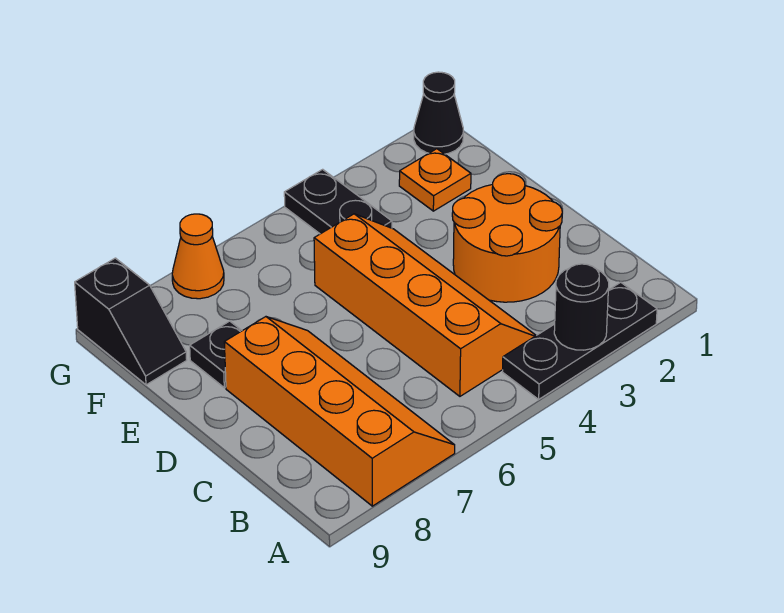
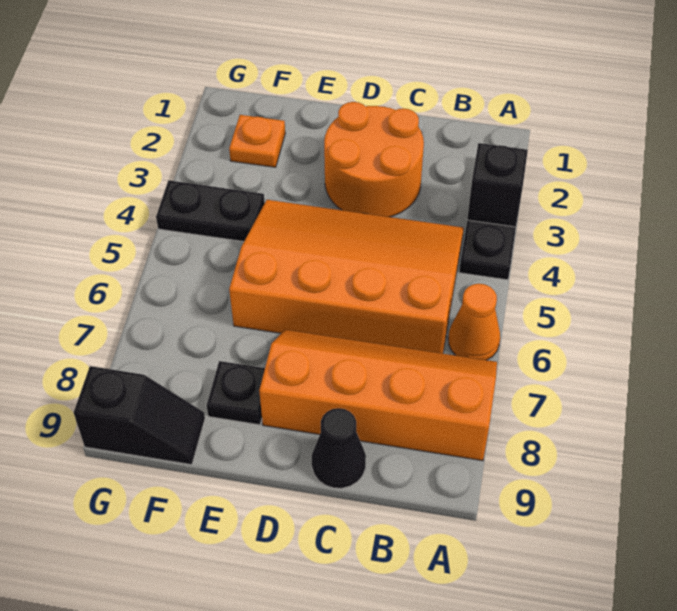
black round brick A3 level 2 -> black brick A3 level 2
orange slope B4:E5 level 1 top 5 -> orange slope B4:E6 level 1 top 6
black cone G1 level 1 -> black cone C9 level 1
orange cone G7 level 1 -> orange cone A6 level 1

